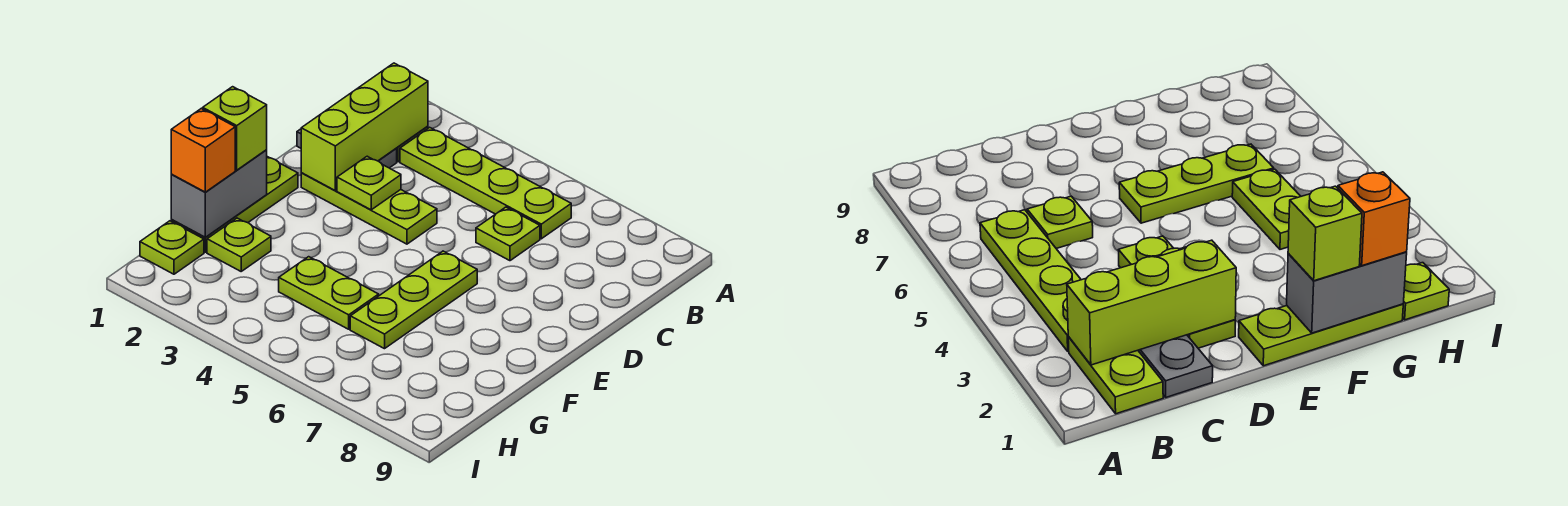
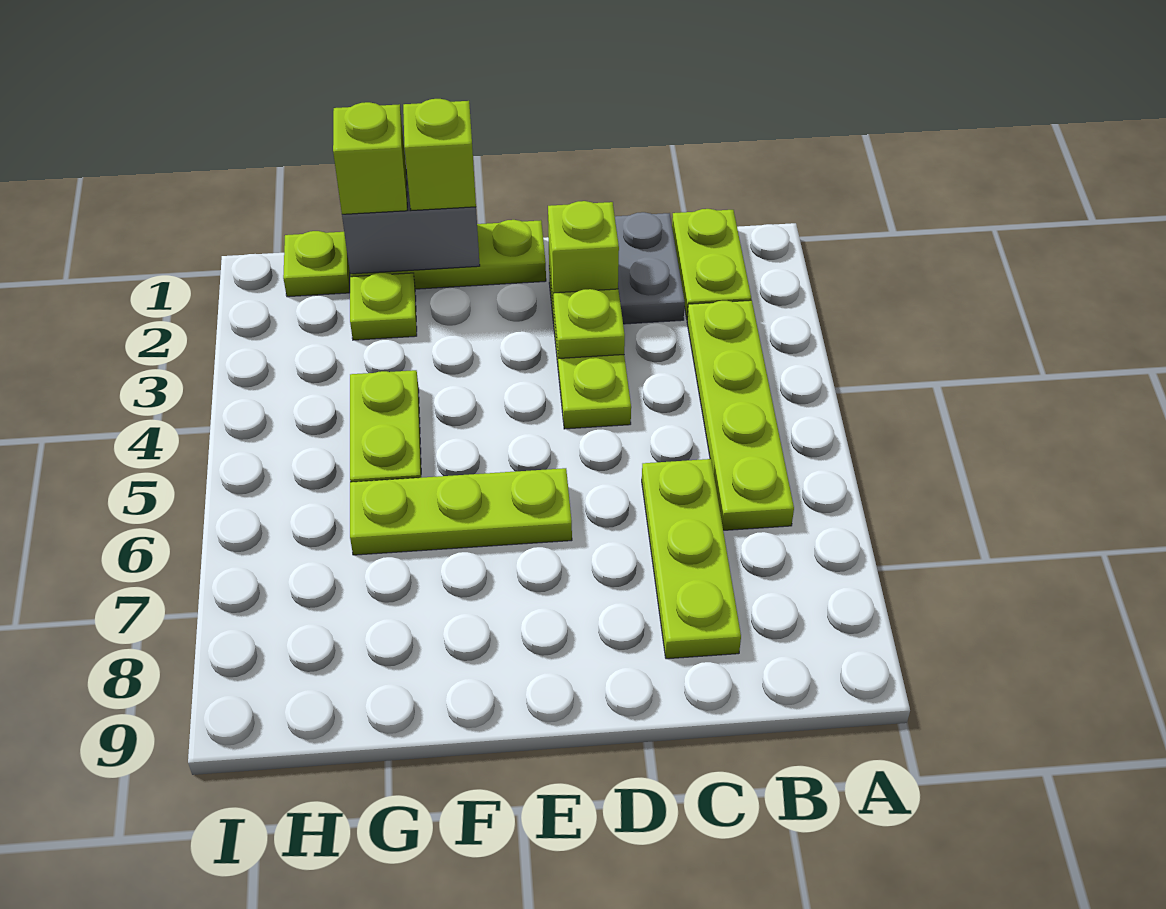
lime brick B2:D2 level 2 -> lime brick D2 level 2
lime plate C6 level 1 -> lime plate C6:C8 level 1
orange brick G1 level 3 -> lime brick G1 level 3

